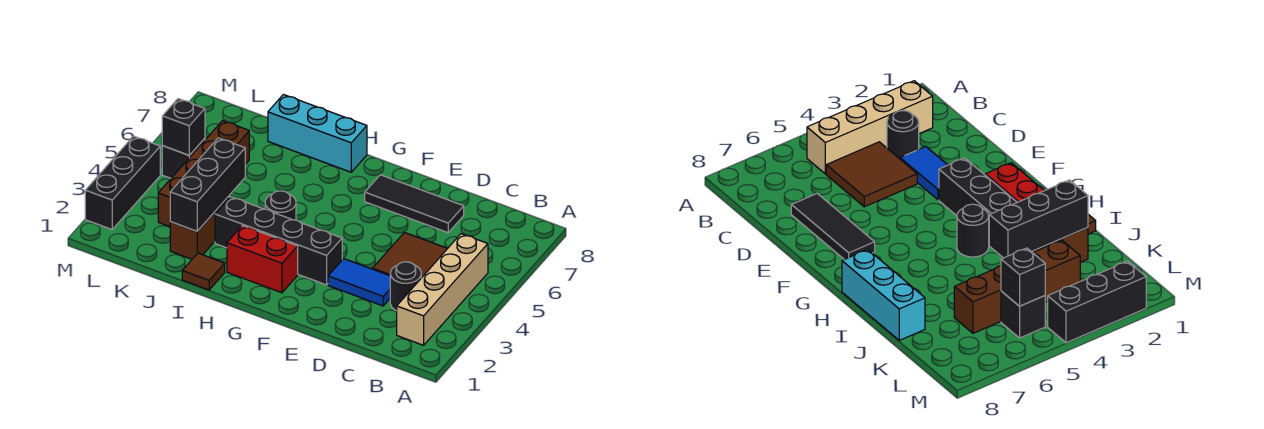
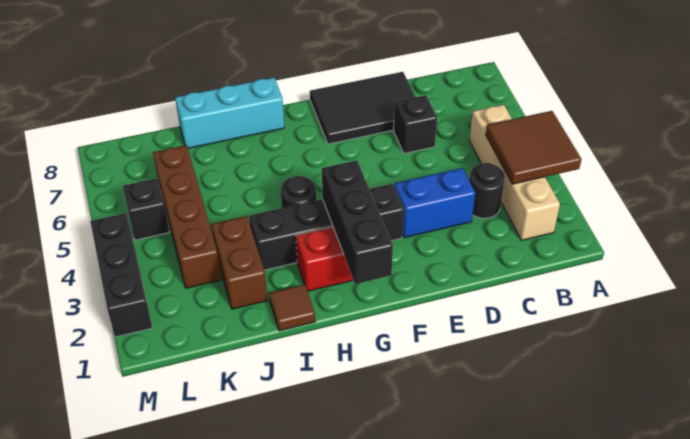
brown tile C4:D5 level 1 -> brown tile A3:B4 level 2
blue tile D3:E3 level 1 -> blue brick D3:E3 level 1
black tile D7:F7 level 1 -> black tile D7:F8 level 1
black brick J2:J4 level 2 -> black brick G1:G3 level 2
black brick L5 level 2 -> black brick D6 level 1

